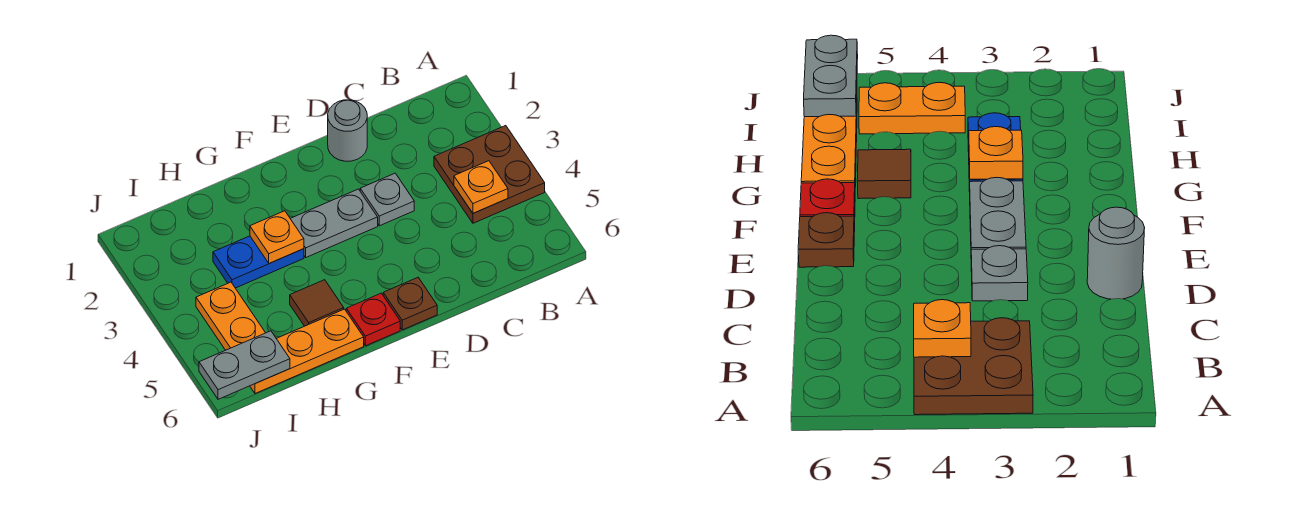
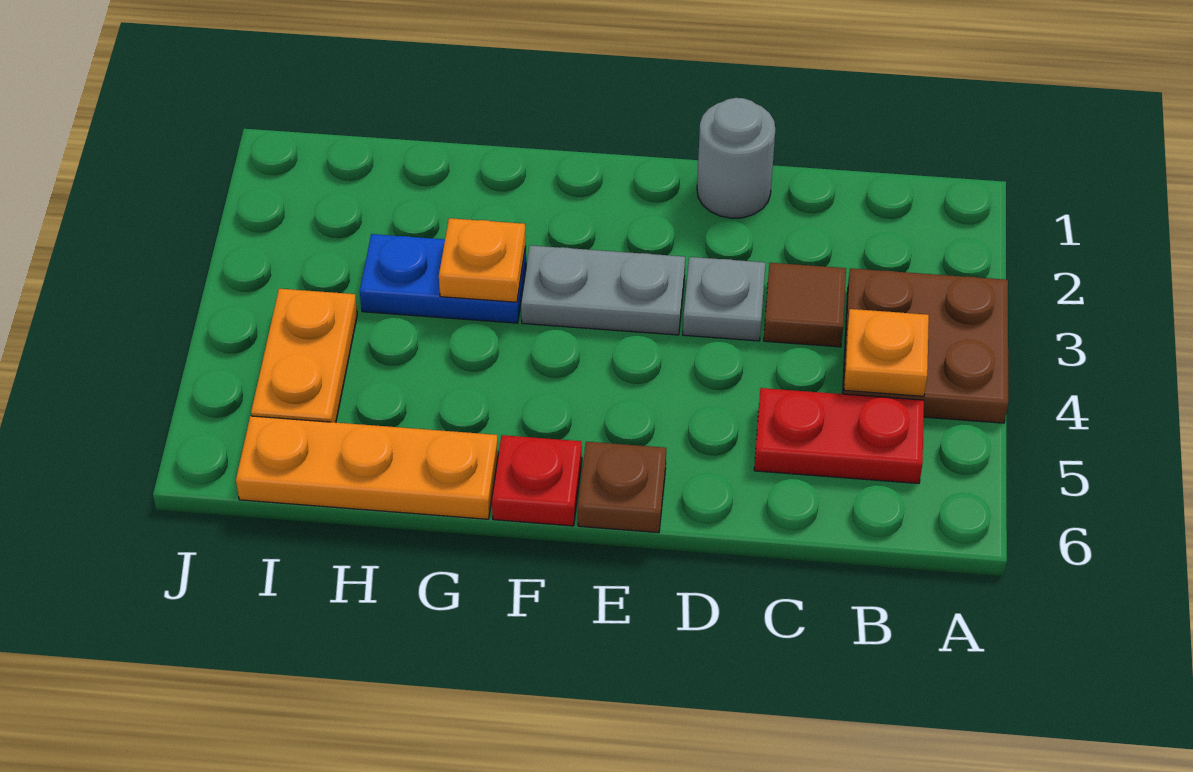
none -> red plate B5:C5 level 1
brown tile G5 level 1 -> brown tile C3 level 1
grey plate I6:J6 level 2 -> none

